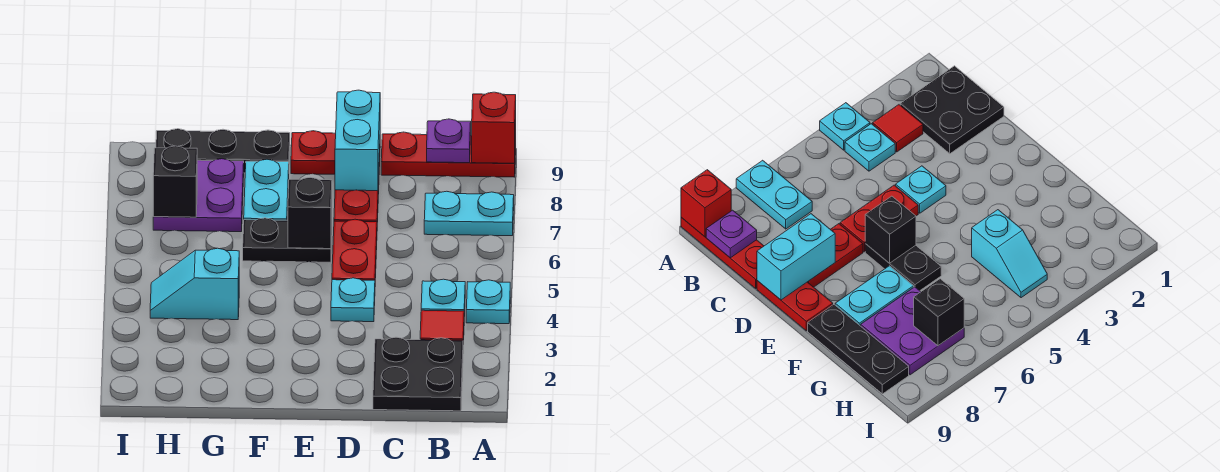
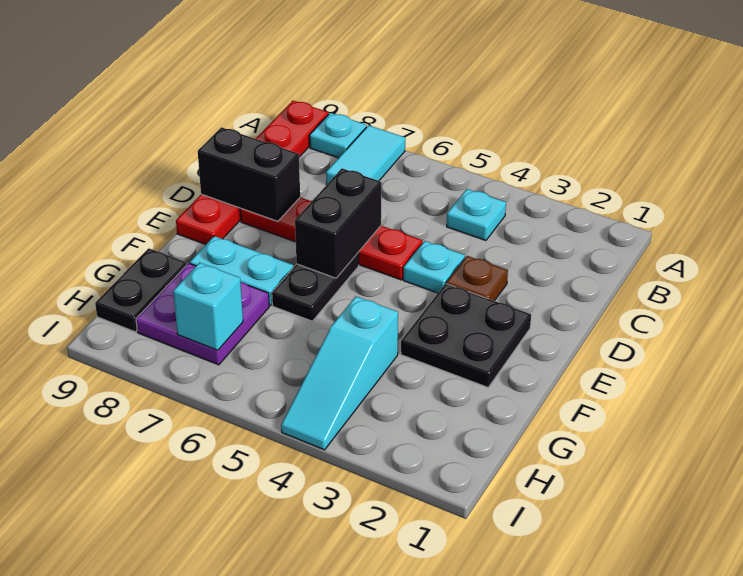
cyan plate A4 level 1 -> cyan plate A8 level 1
cyan plate A7:B7 level 1 -> cyan tile A7:B7 level 1
red brick A9 level 2 -> none
black plate B1:C2 level 1 -> black plate E2:F3 level 1
red tile B3 level 1 -> none
purple plate B9 level 2 -> none
none -> brown plate D3 level 1
cyan brick D8:D9 level 2 -> black brick D8:D9 level 2
black brick E6 level 2 -> black brick D6:E6 level 2
black plate F9:H9 level 1 -> black plate G9:H9 level 1
cyan slope G4:H4 level 1 top G -> cyan slope G4:I4 level 1 top G
black brick H7 level 2 -> cyan brick H7 level 2

